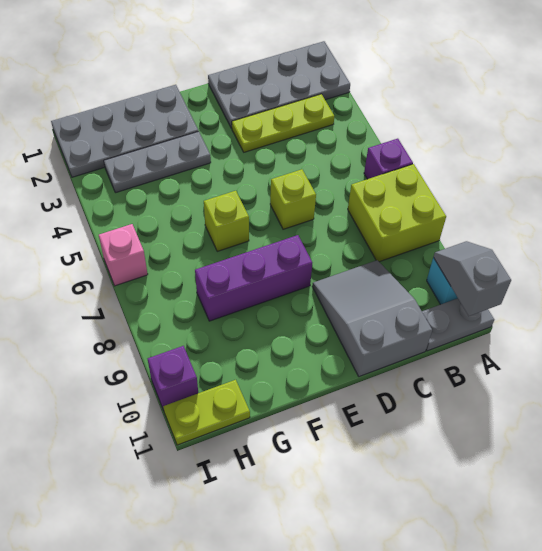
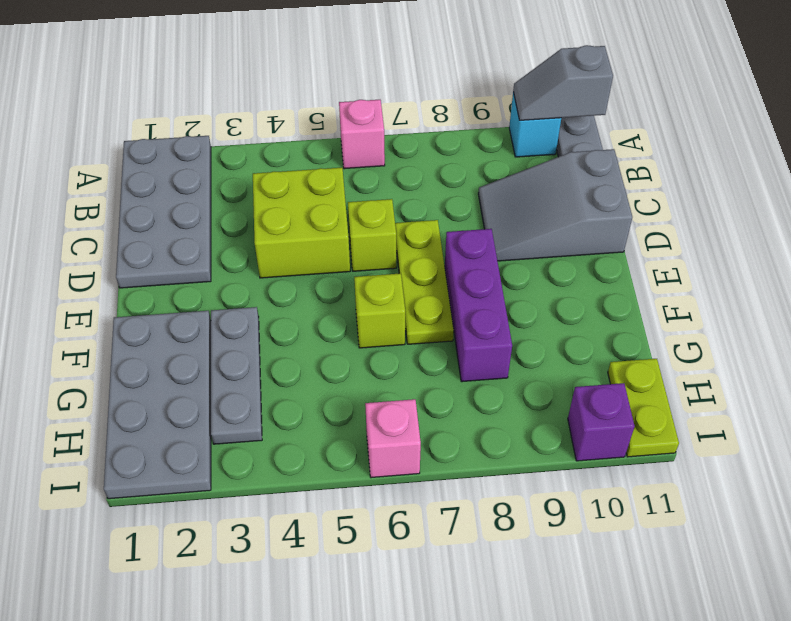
purple brick A6 level 1 -> pink brick A6 level 1
lime brick A7:B8 level 1 -> lime brick C4:D5 level 1
lime plate B3:D3 level 1 -> lime plate D7:F7 level 1

